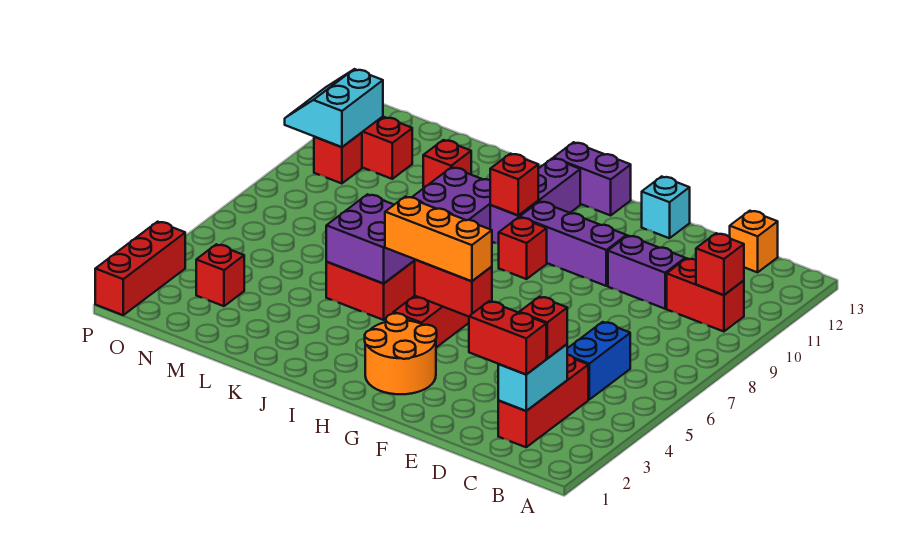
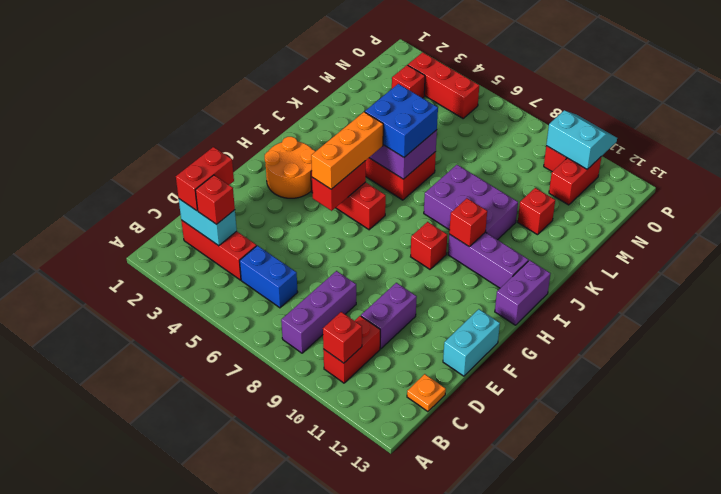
orange brick C13 level 1 -> orange plate C13 level 1
purple brick F10:H10 level 1 -> purple brick B8:D8 level 1
cyan brick F13 level 1 -> cyan brick E13:F13 level 1
none -> blue brick J5:K6 level 3
red brick P1:P3 level 1 -> red brick O3:O5 level 1

